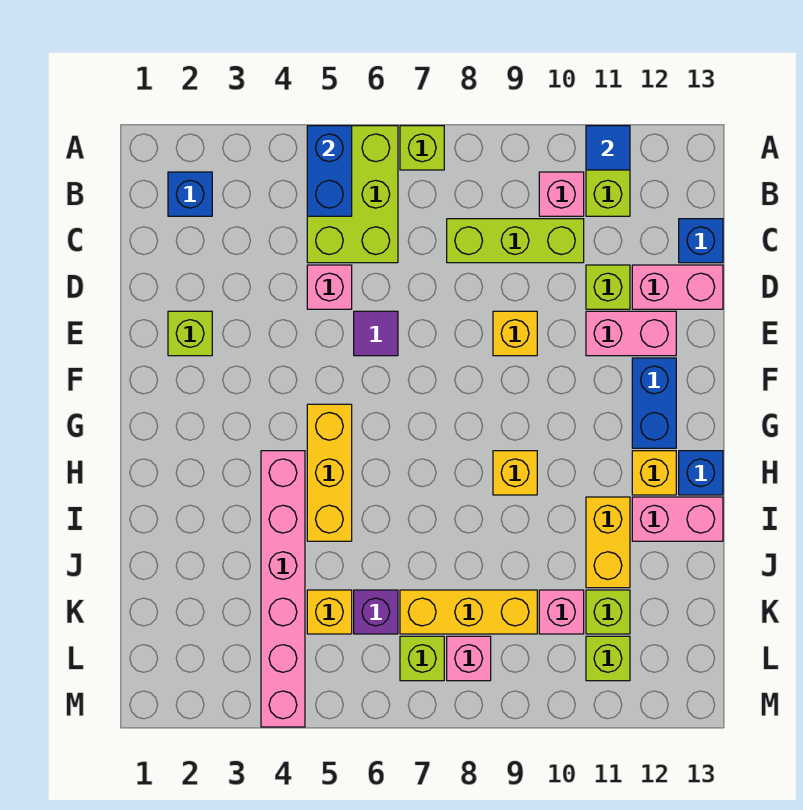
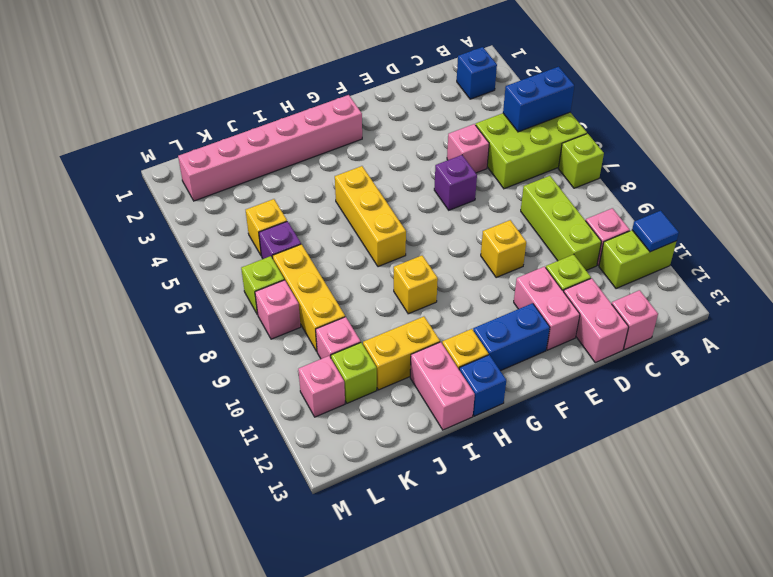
blue brick C13 level 1 -> pink brick C13 level 1
lime brick E2 level 1 -> none
purple tile E6 level 1 -> purple brick E6 level 1
yellow brick G5:I5 level 1 -> yellow brick H5:H7 level 1
pink brick H4:M4 level 1 -> pink brick G2:L2 level 1
lime brick L11 level 1 -> pink brick L11 level 1

